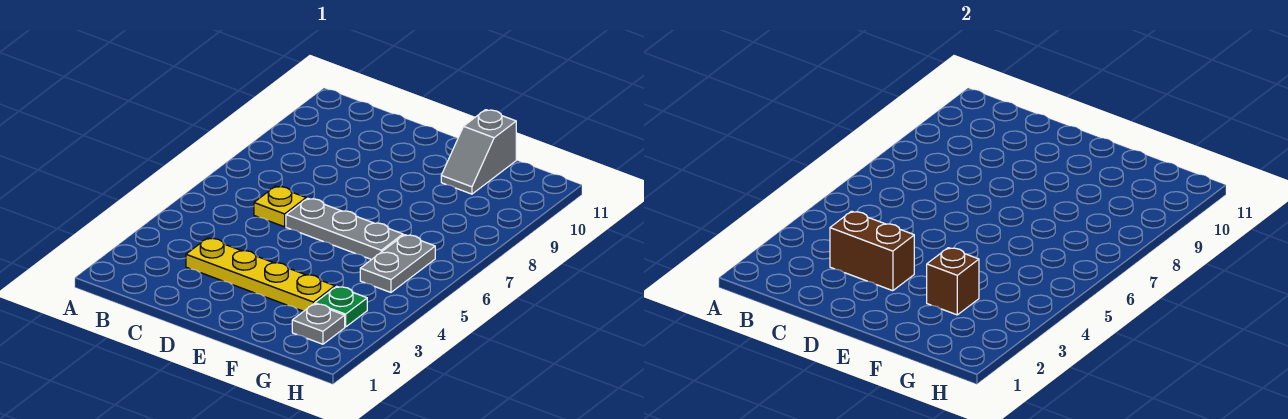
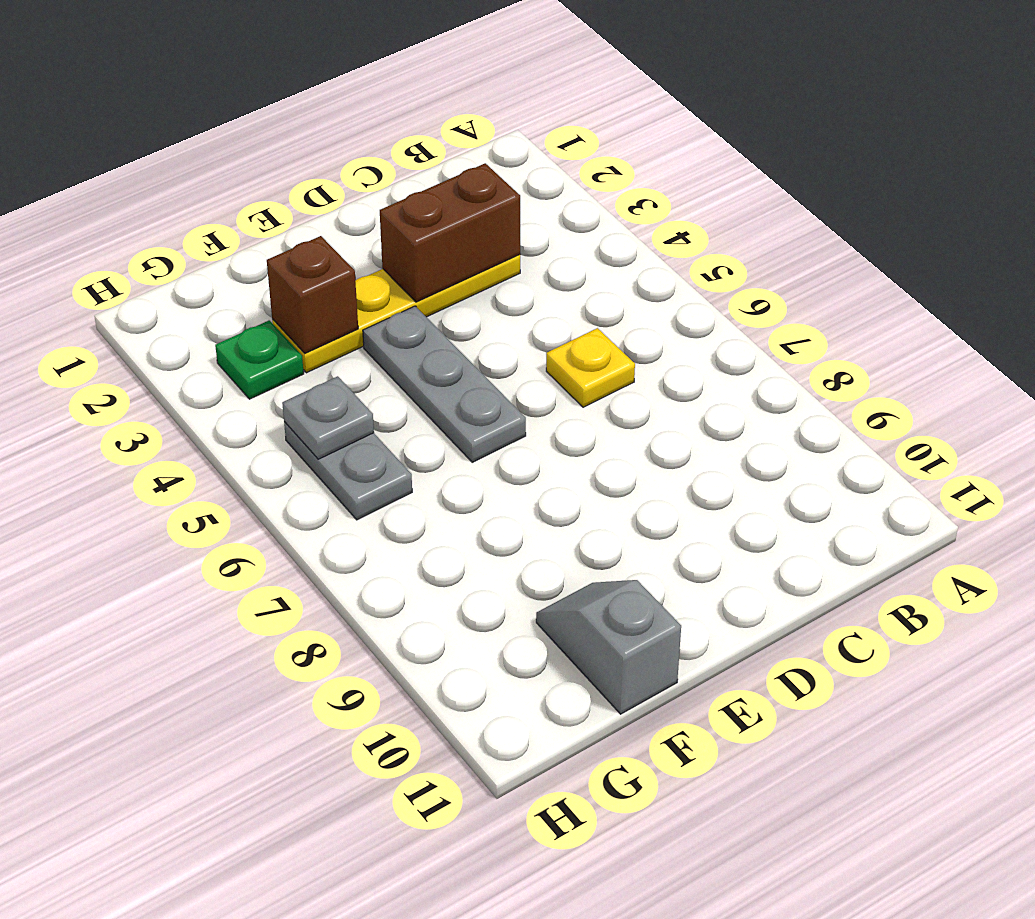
grey plate D6:F6 level 1 -> grey plate E4:E6 level 1
grey plate G2 level 1 -> grey plate G5 level 2

